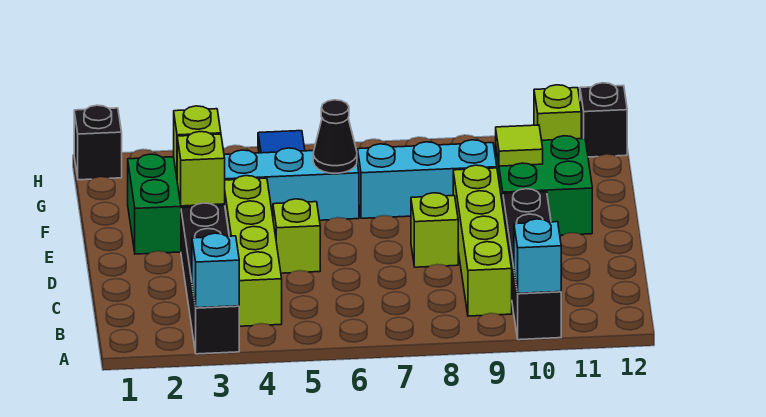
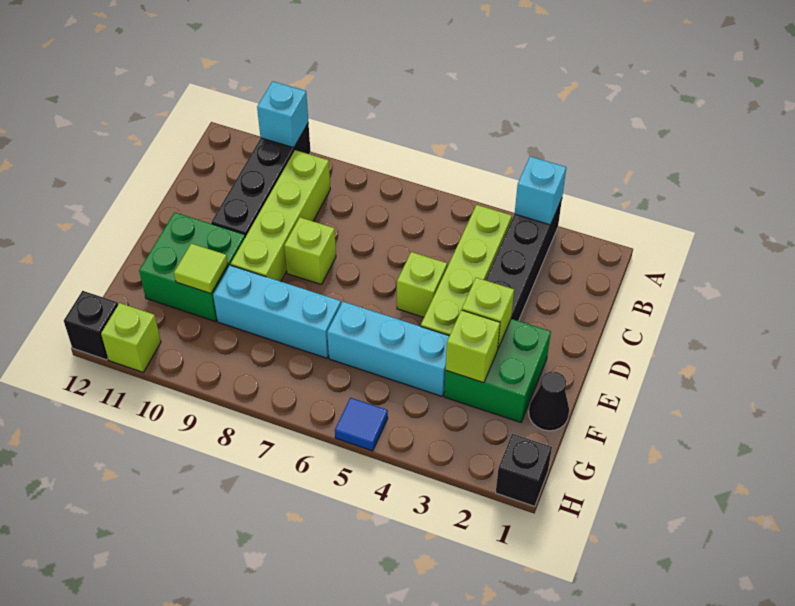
black cone F6 level 2 -> black cone F1 level 1

